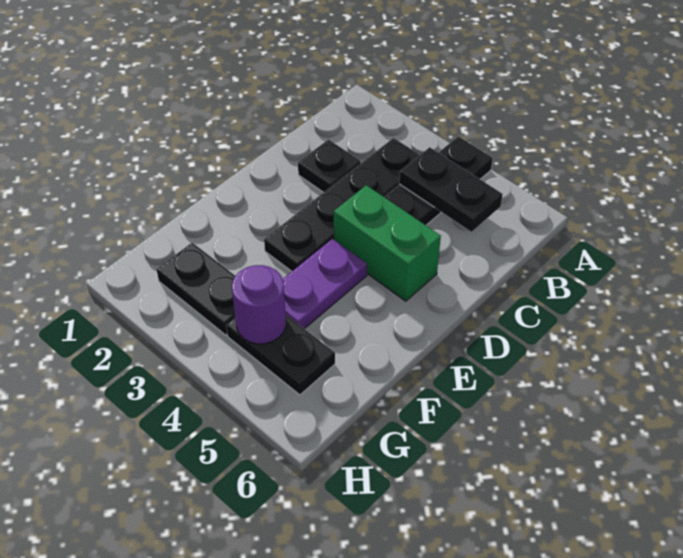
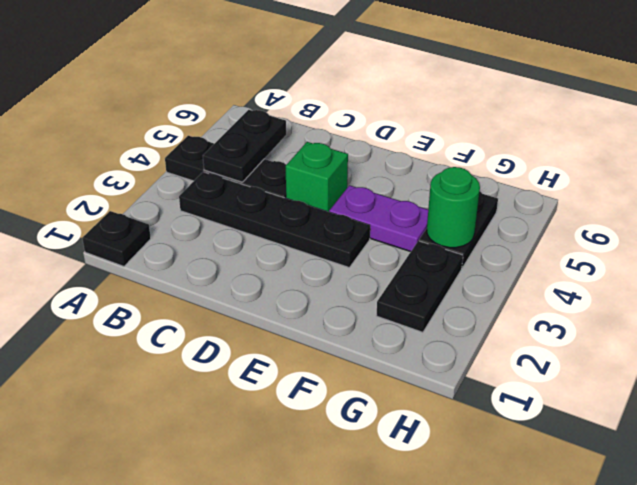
black plate C2 level 1 -> black plate A1 level 1
green brick D4:D5 level 1 -> green brick D4 level 1
purple round brick G4 level 2 -> green round brick G4 level 2

